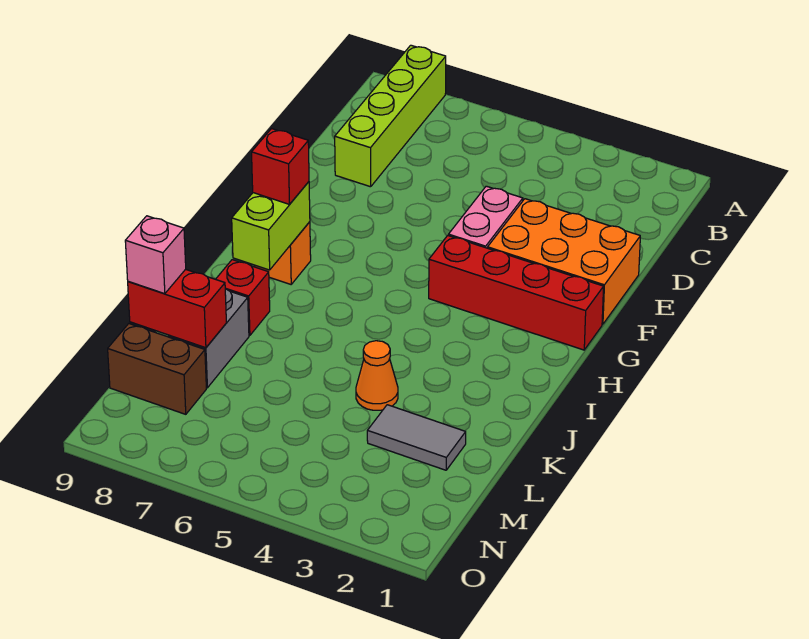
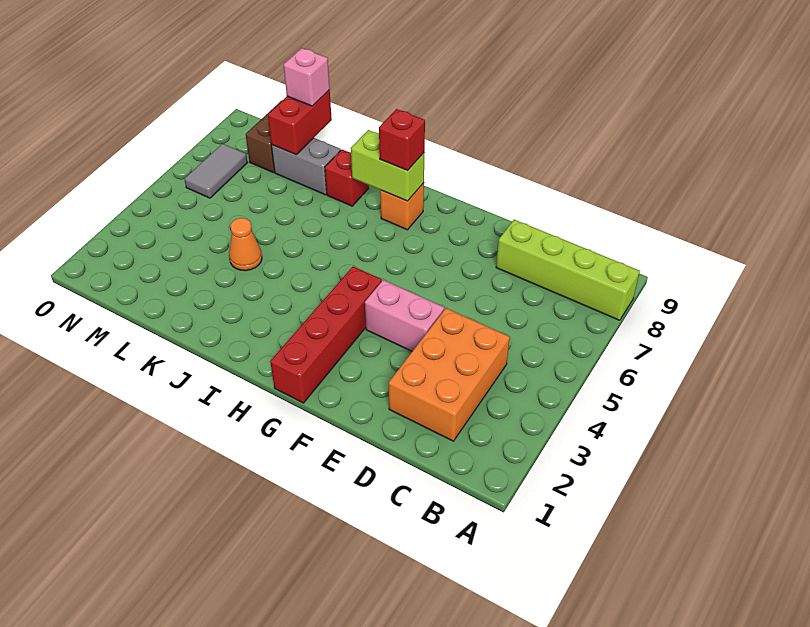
orange brick E1:F3 level 1 -> orange brick C2:D4 level 1
grey tile L2:L3 level 1 -> grey tile N6:N7 level 1

